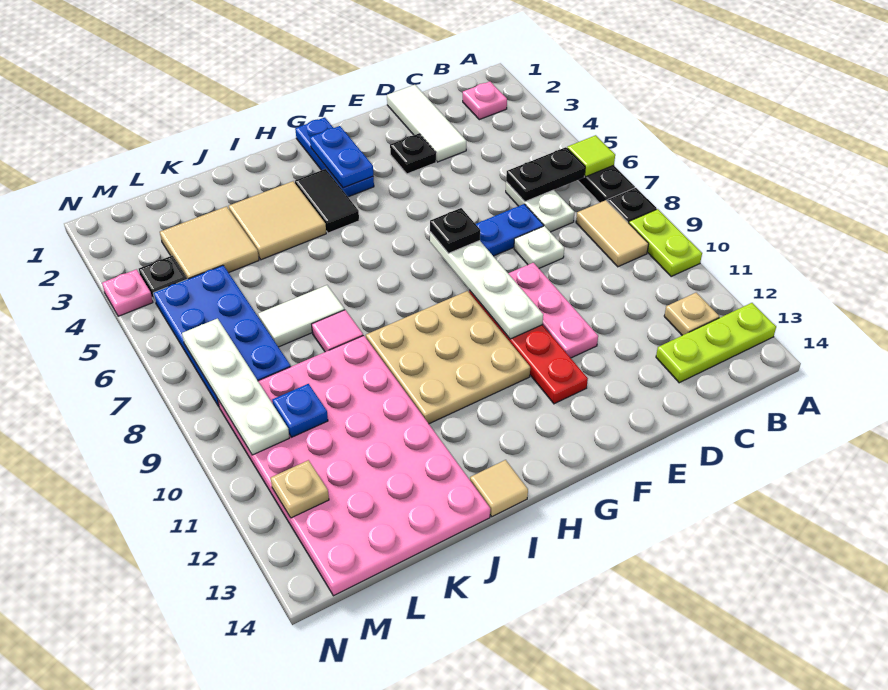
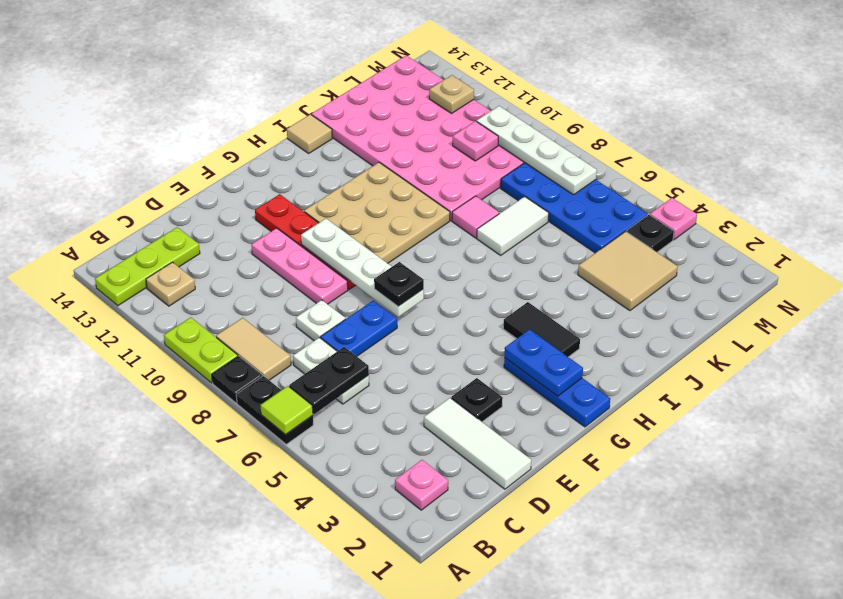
tan tile I3:J4 level 1 -> none
blue plate L10 level 2 -> pink plate L10 level 2

